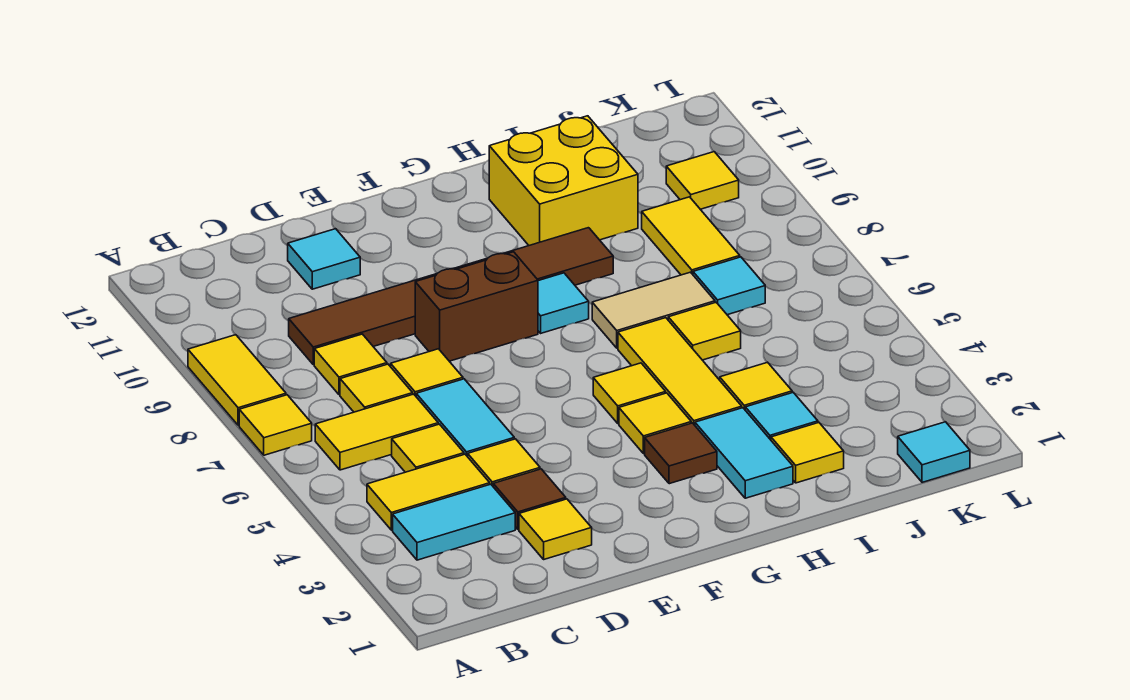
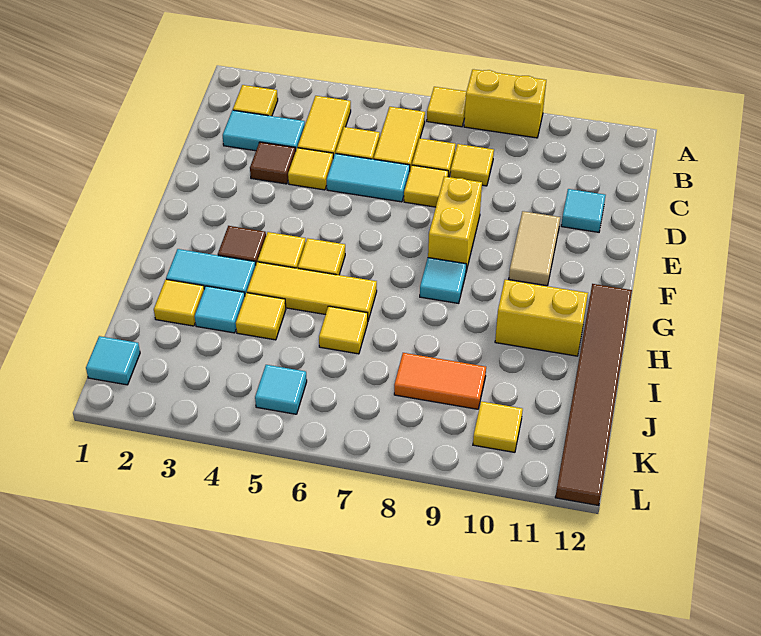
yellow tile A8:A9 level 1 -> yellow brick A8:A9 level 1
cyan tile B3:C3 level 1 -> cyan tile C2:C3 level 1
brown tile C9:H9 level 1 -> brown tile G12:L12 level 1
yellow tile D2 level 1 -> yellow tile B2 level 1
brown brick E8:F8 level 1 -> yellow brick E8:F8 level 1
tan tile H7:I7 level 1 -> tan tile E10:F10 level 1
yellow brick H10:I11 level 1 -> yellow brick H10:H11 level 1
cyan tile J7 level 1 -> cyan tile K5 level 1
yellow tile J8:J9 level 1 -> orange tile J8:J9 level 1

